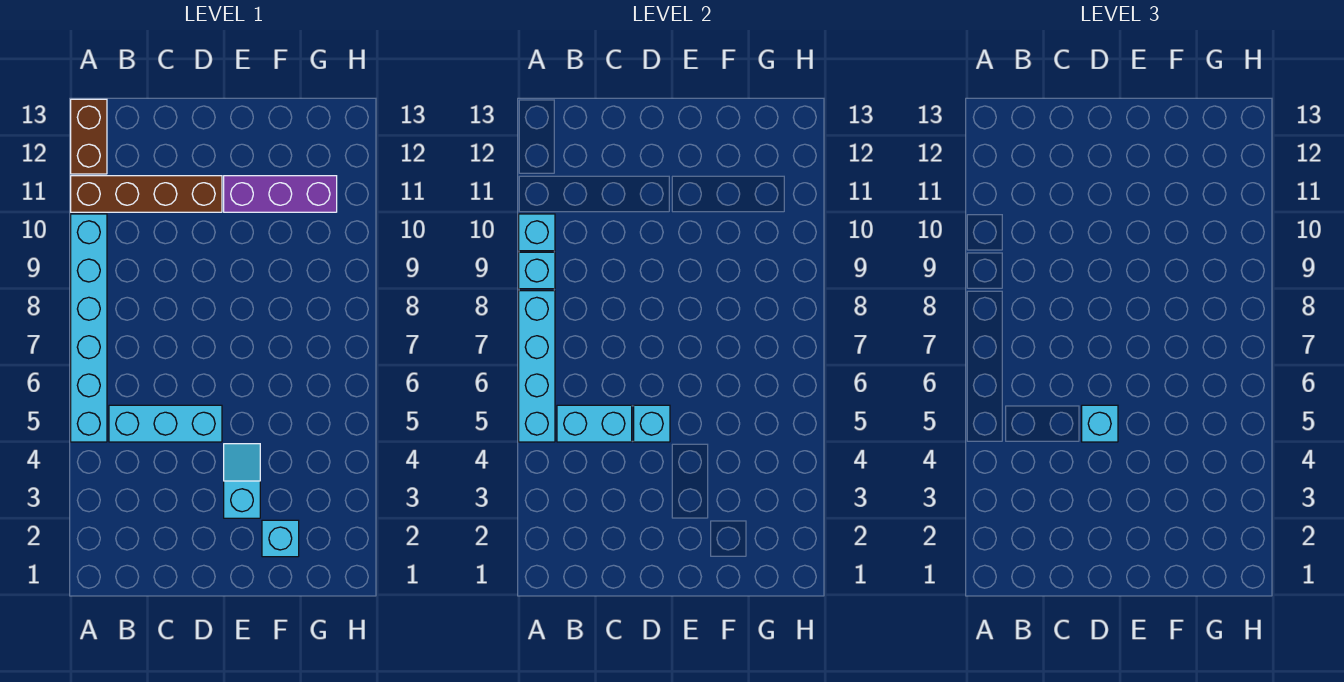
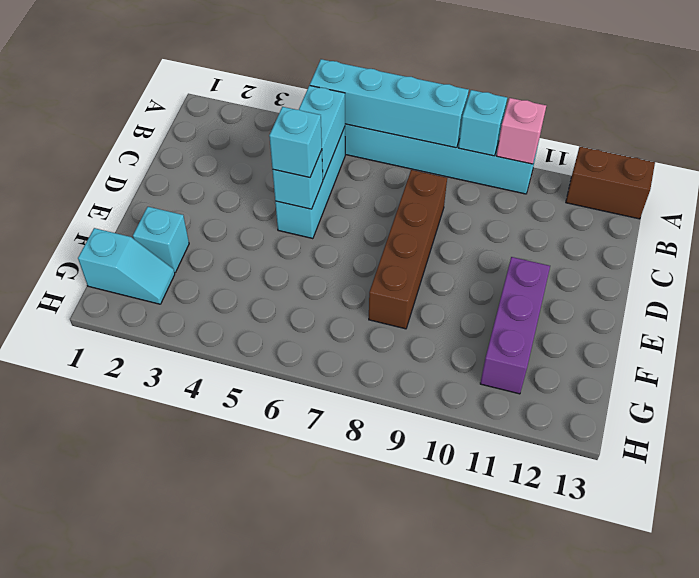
cyan brick A10 level 2 -> pink brick A10 level 2
brown brick A11:D11 level 1 -> brown brick C8:F8 level 1
cyan slope E3:E4 level 1 top 3 -> cyan slope G1:G2 level 1 top 1

